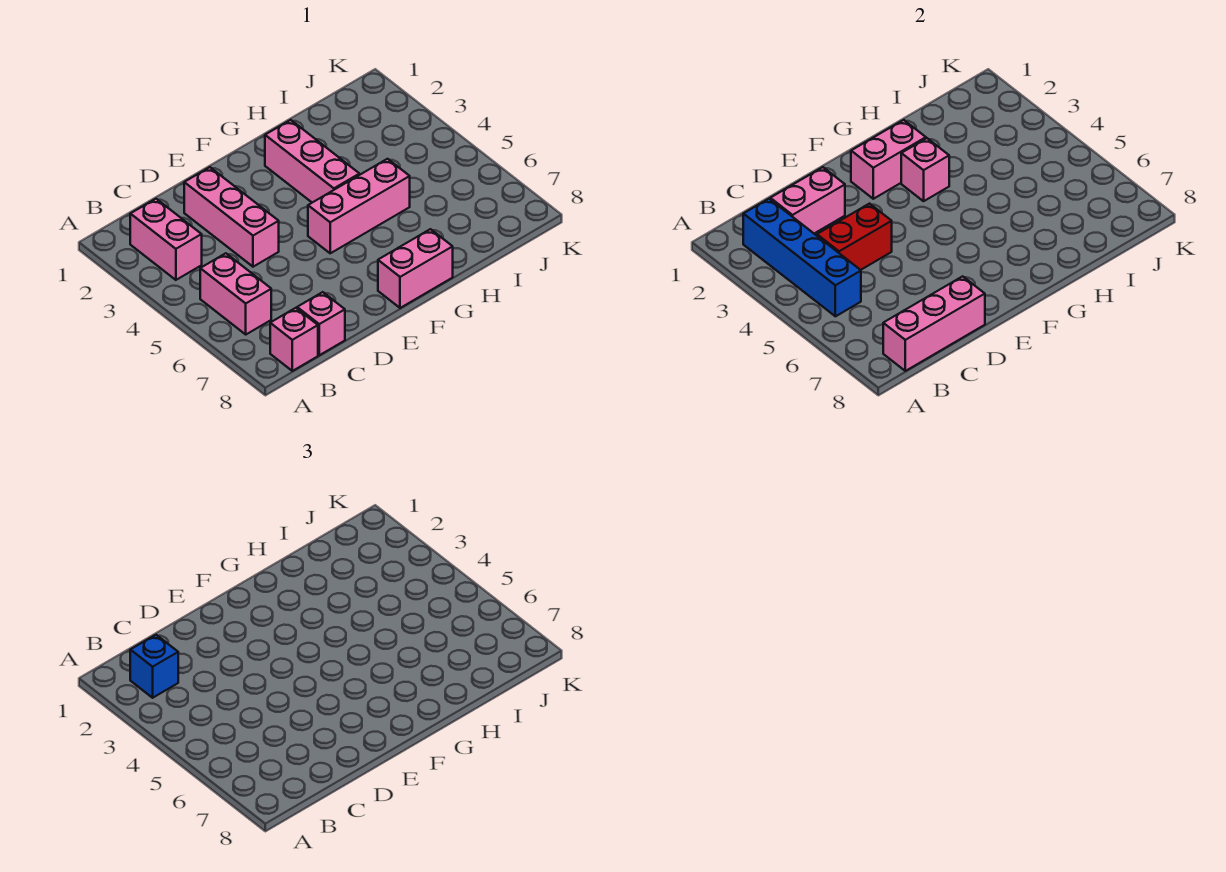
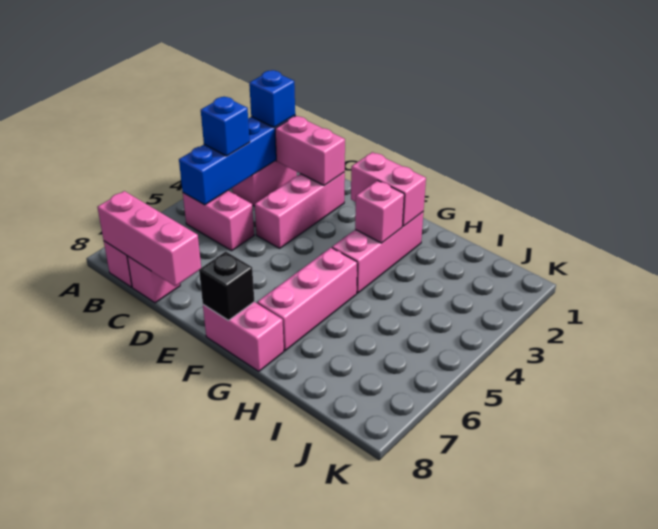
none -> blue brick B4 level 3
pink brick B5:B6 level 1 -> pink brick B5:C5 level 1
red brick C4:D4 level 2 -> none
pink brick F5:H5 level 1 -> pink brick G5:G7 level 1
none -> black brick F8 level 2

